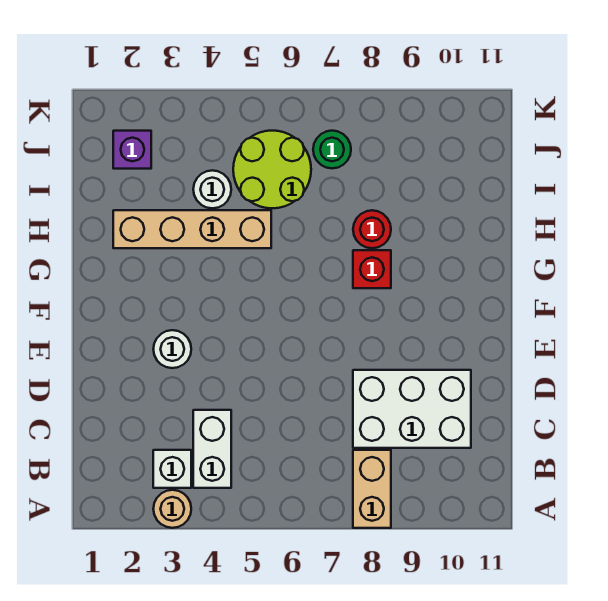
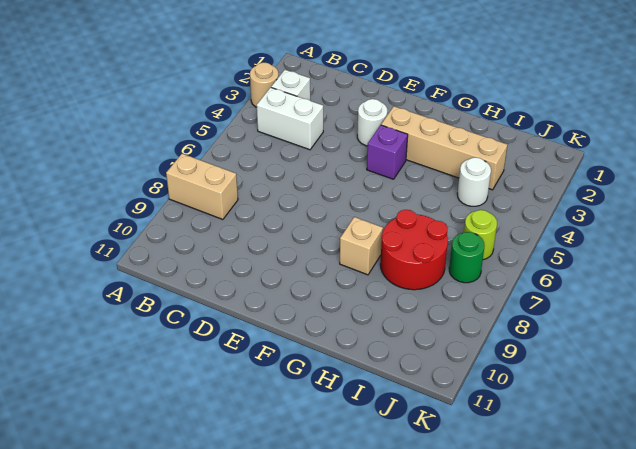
white brick C8:D10 level 1 -> none
red brick G8 level 1 -> tan brick G8 level 1
tan brick H2:H5 level 1 -> tan brick F3:I3 level 1
red round brick H8 level 1 -> red round brick H7:I8 level 1
lime round brick I5:J6 level 1 -> lime round brick J6 level 1
purple brick J2 level 1 -> purple brick F4 level 1

